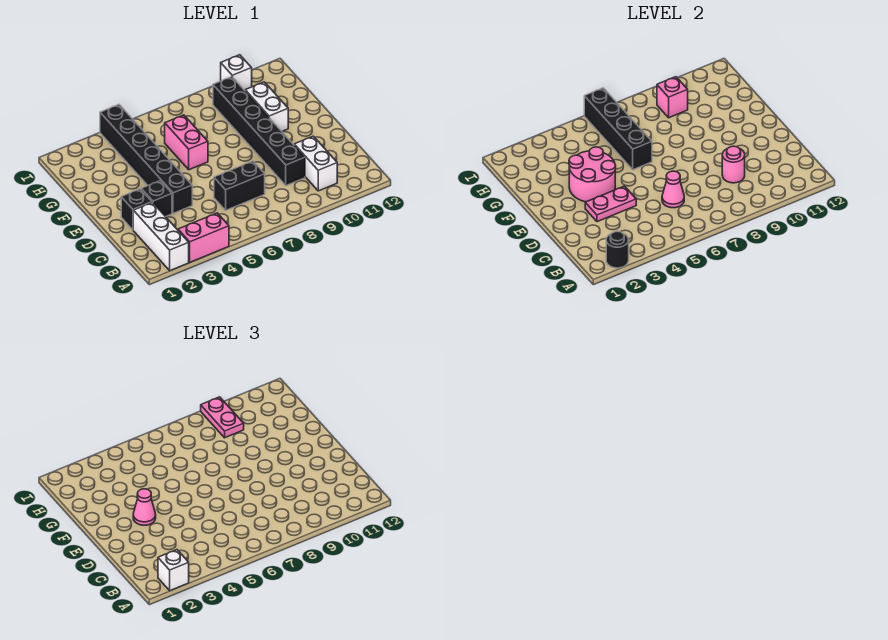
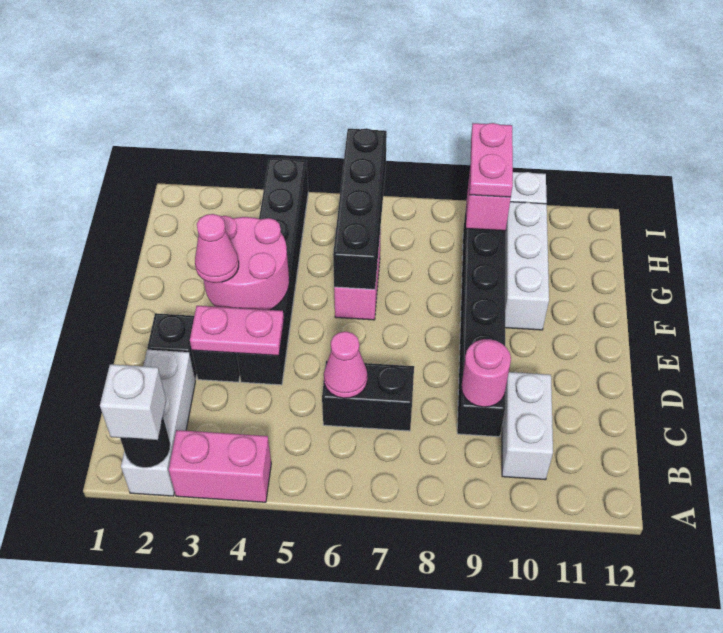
white brick F10:G10 level 1 -> white brick F10:H10 level 1

